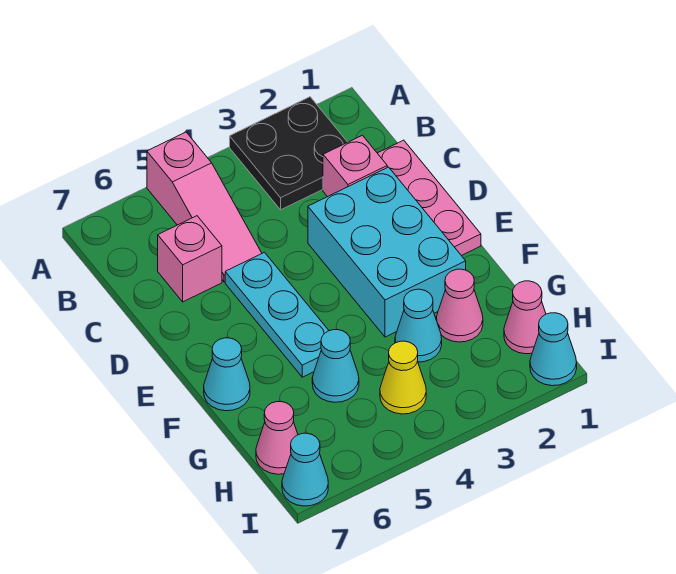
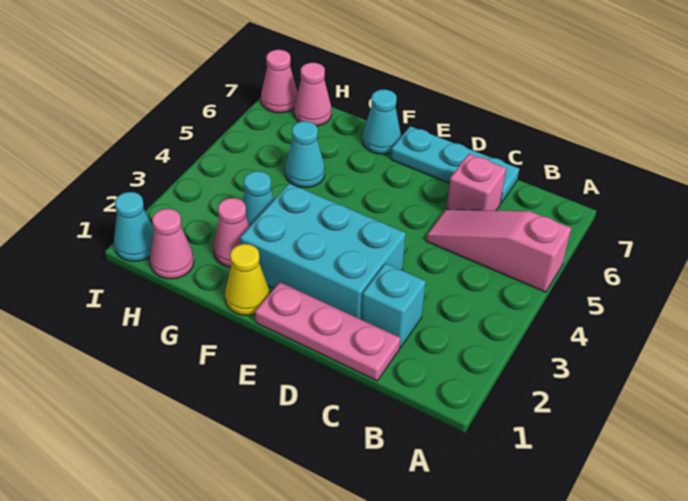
black plate A2:B3 level 1 -> none
pink brick C2 level 1 -> cyan brick C2 level 1
cyan plate D5:F5 level 1 -> cyan plate C7:E7 level 1
yellow cone H4 level 1 -> yellow cone F1 level 1
cyan cone I7 level 1 -> pink cone I7 level 1

